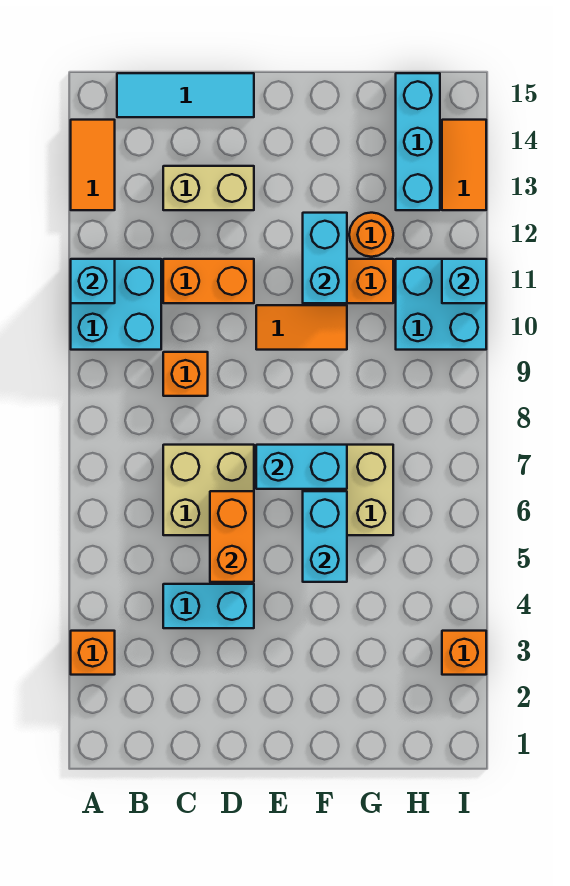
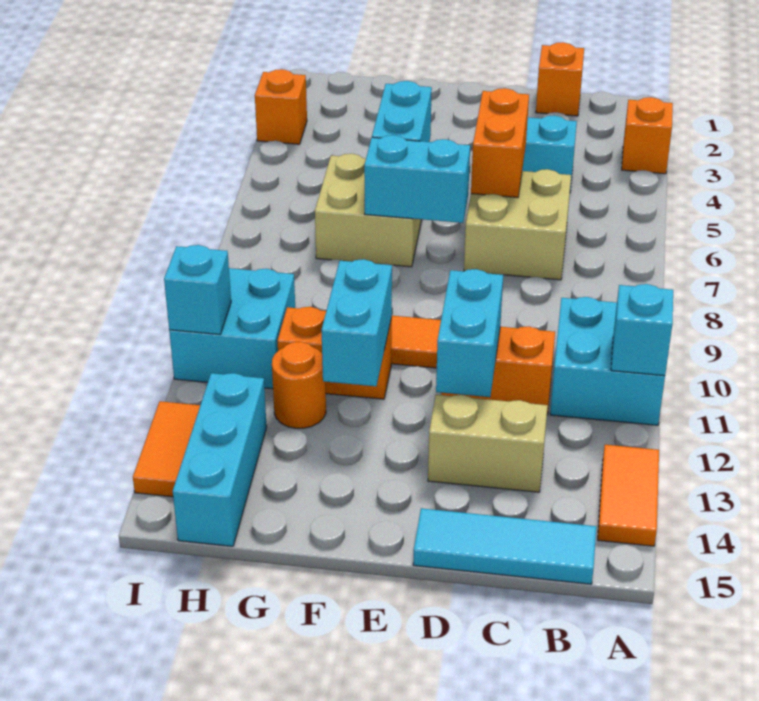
orange brick C9 level 1 -> orange brick C1 level 1
none -> cyan brick D11:D12 level 2

